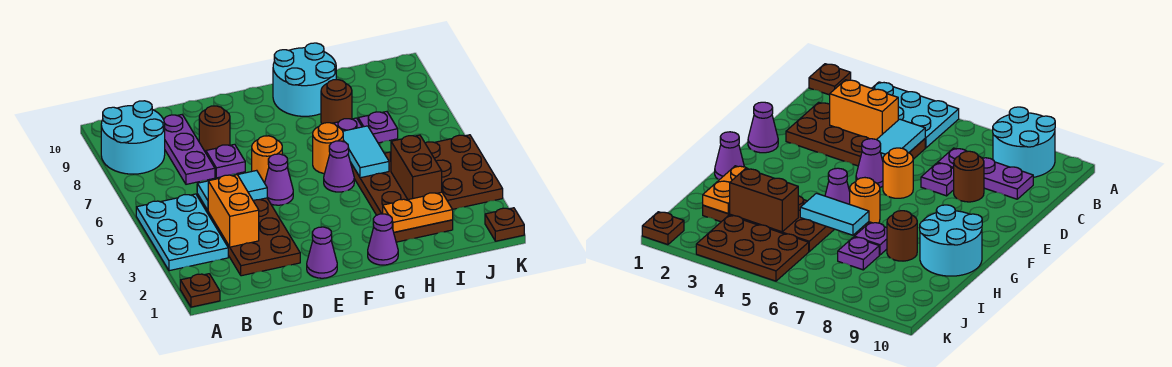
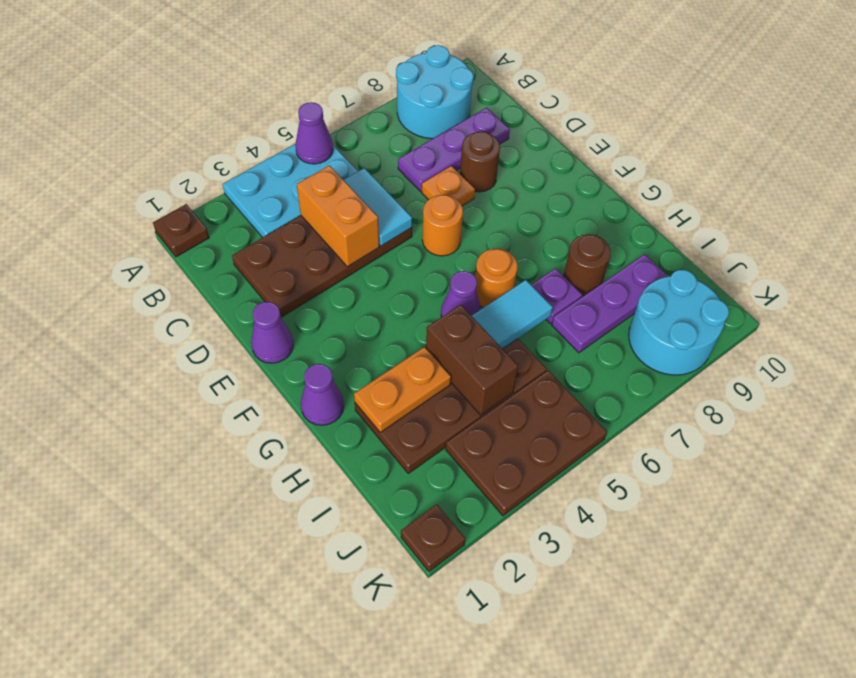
orange brick C3:C4 level 2 -> orange brick C4:D4 level 2
purple plate D7 level 1 -> orange plate D7 level 1
purple cone E5 level 1 -> purple cone A5 level 2
cyan round brick G9:H10 level 1 -> cyan round brick J8:K9 level 1
orange plate H2:I2 level 2 -> orange plate H2:H3 level 2
brown brick I3:I4 level 2 -> brown brick H4:I4 level 2
purple plate I7 level 1 -> purple plate I7:I9 level 1

